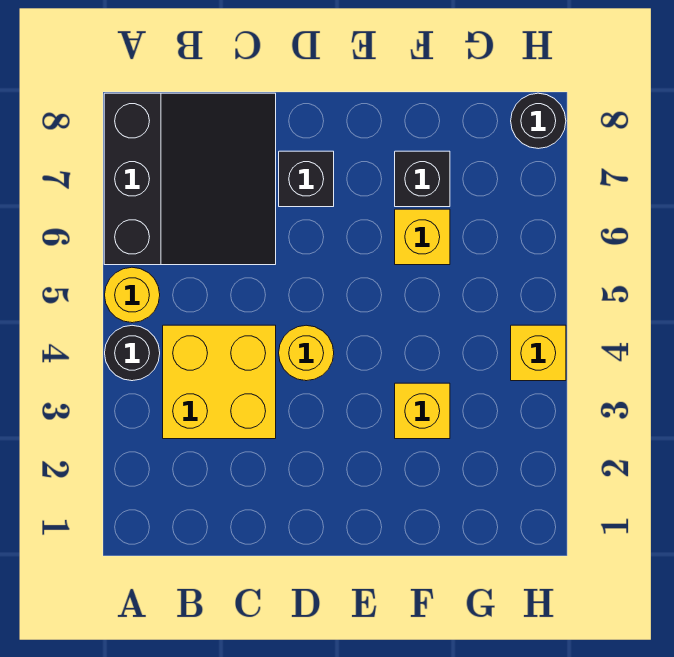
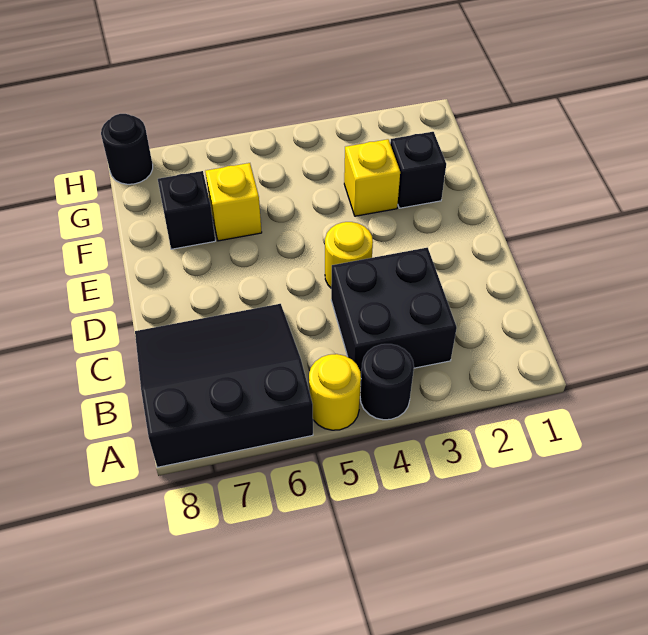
yellow brick B3:C4 level 1 -> black brick B3:C4 level 1
black brick D7 level 1 -> black brick F2 level 1
yellow brick H4 level 1 -> none

